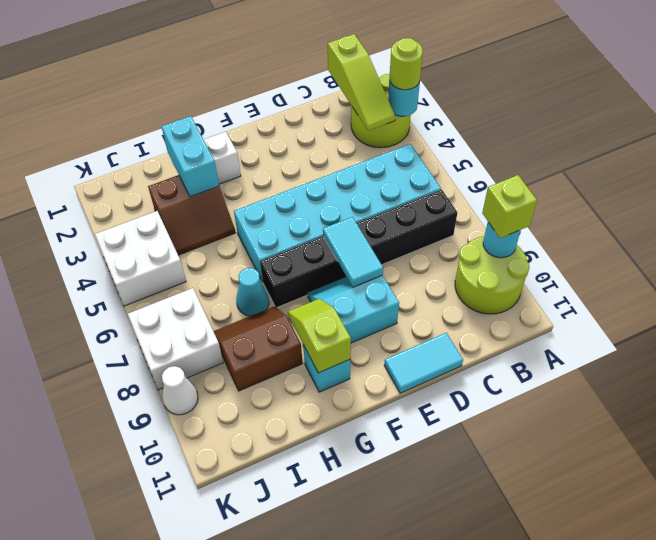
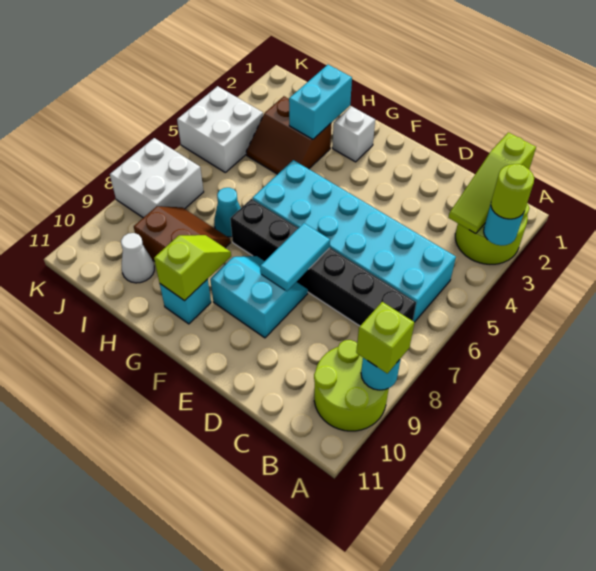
cyan tile D11:E11 level 1 -> none
white cone K9 level 1 -> white cone I10 level 1

